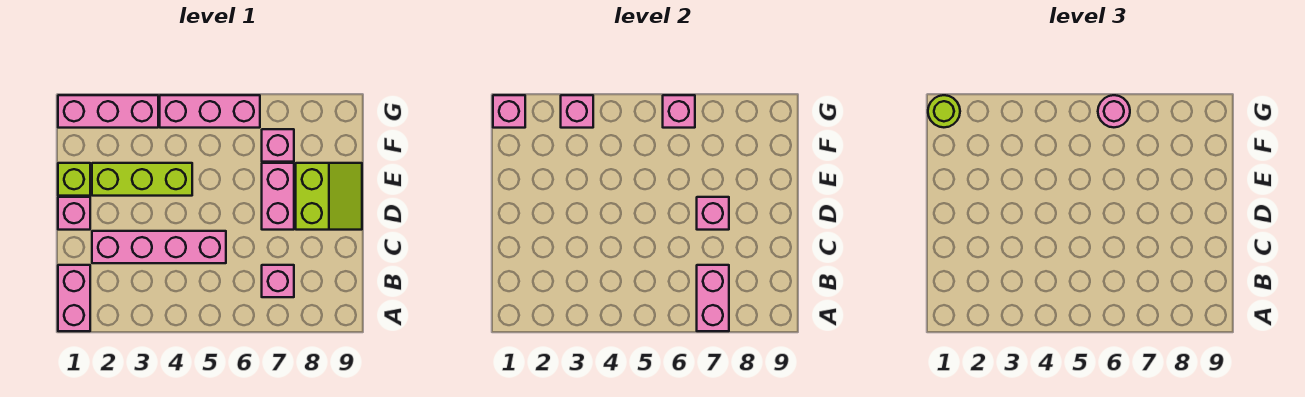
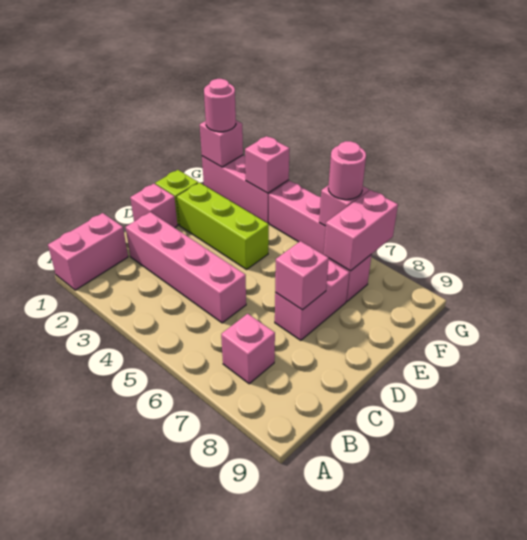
pink brick A7:B7 level 2 -> pink brick F7:G7 level 2
lime slope D8:E9 level 1 top 8 -> none
lime round brick G1 level 3 -> pink round brick G1 level 3

